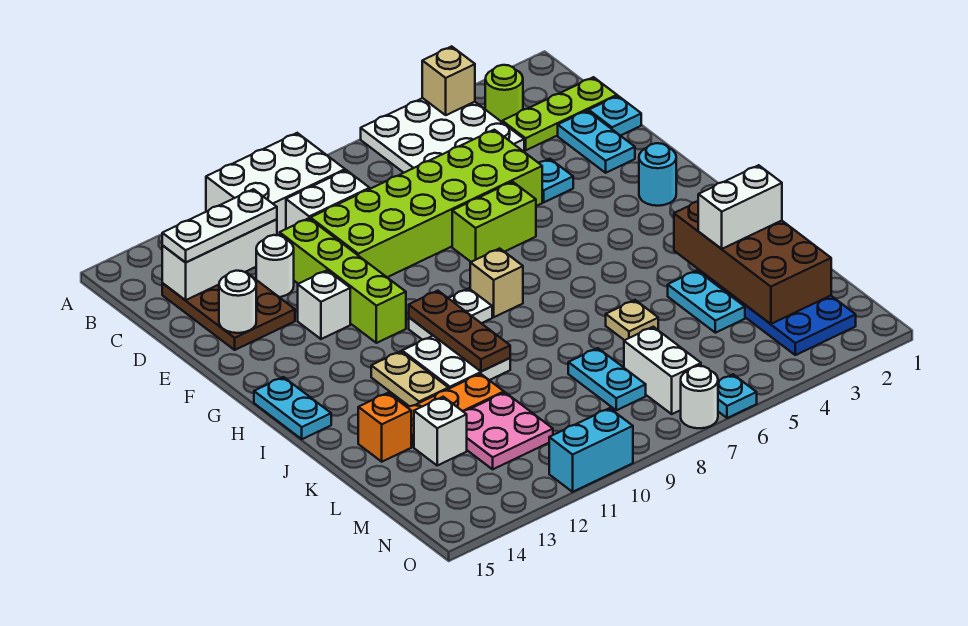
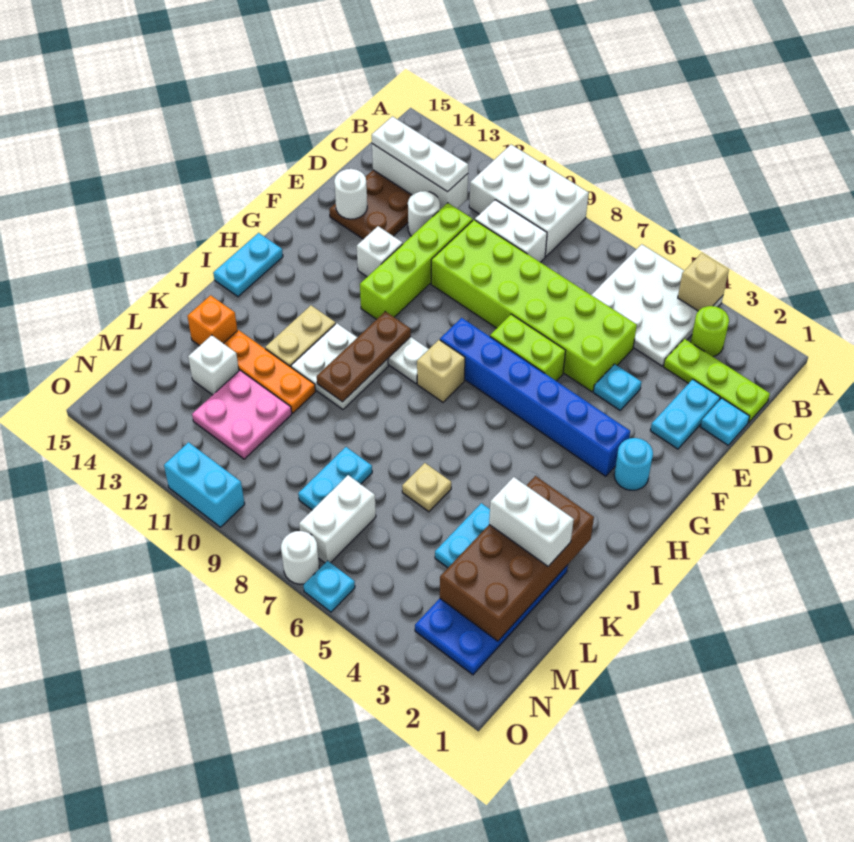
none -> blue brick G3:G8 level 1

